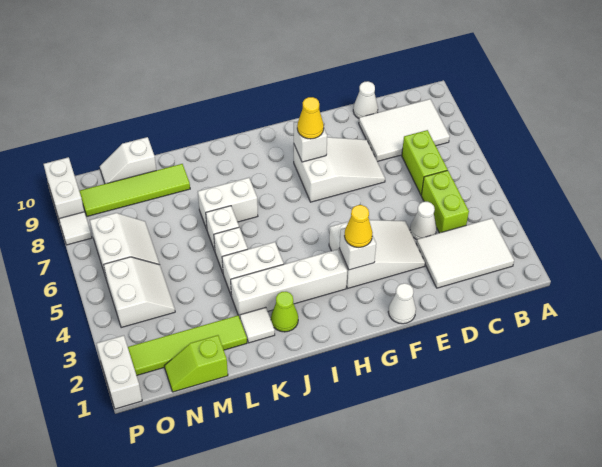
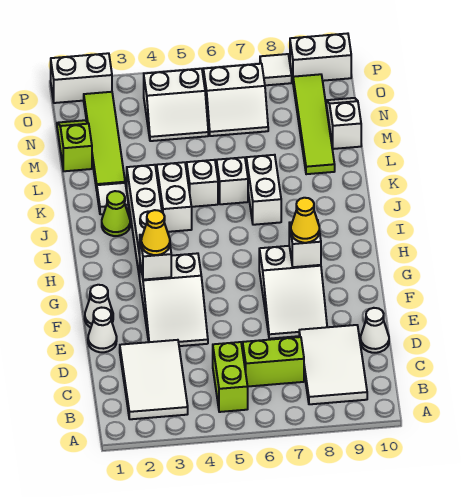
lime brick C4:C5 level 1 -> lime brick B5:C5 level 1
white cone D4 level 1 -> white cone E1 level 1

